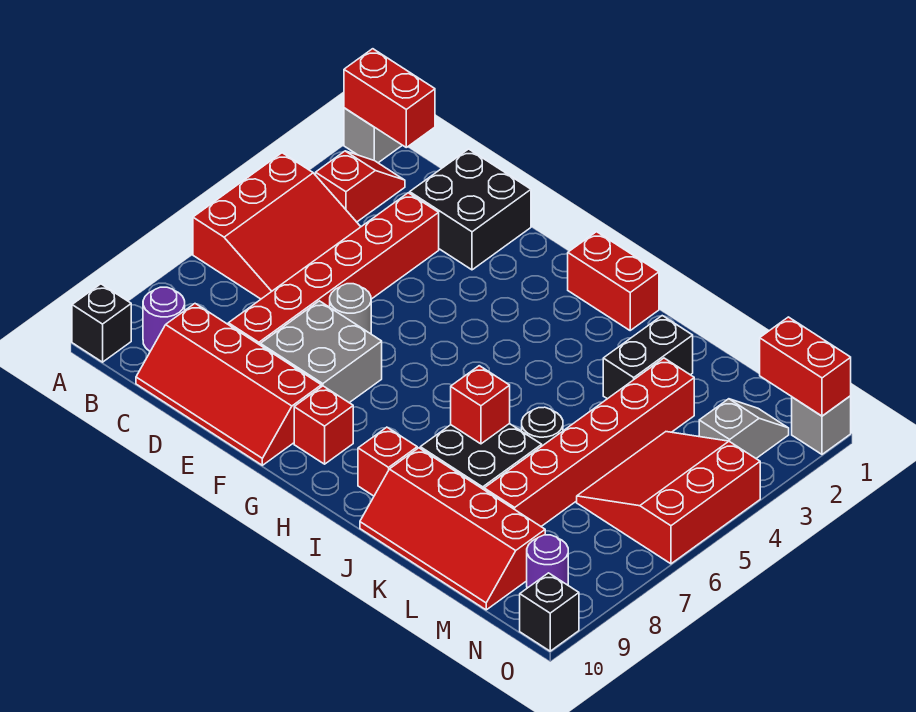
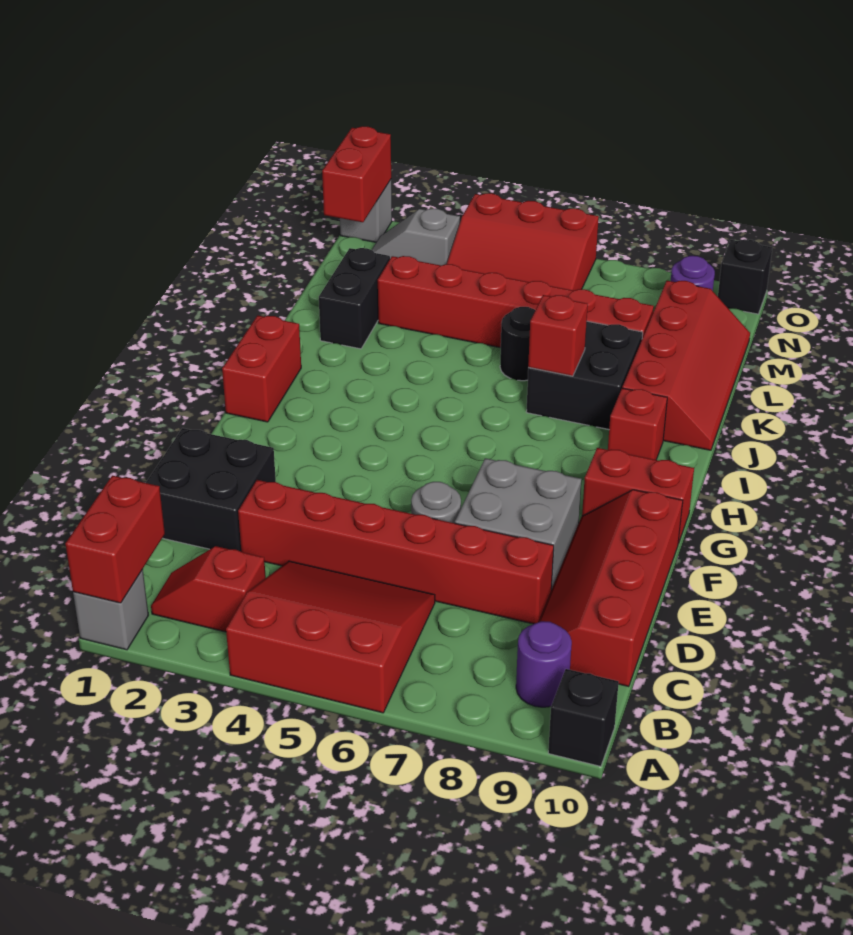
red slope C9:F10 level 1 top 9 -> red slope C9:F10 level 1 top 10
red brick G9 level 1 -> red brick G9:G10 level 1
black brick K2:K3 level 1 -> black brick K2:L2 level 1

